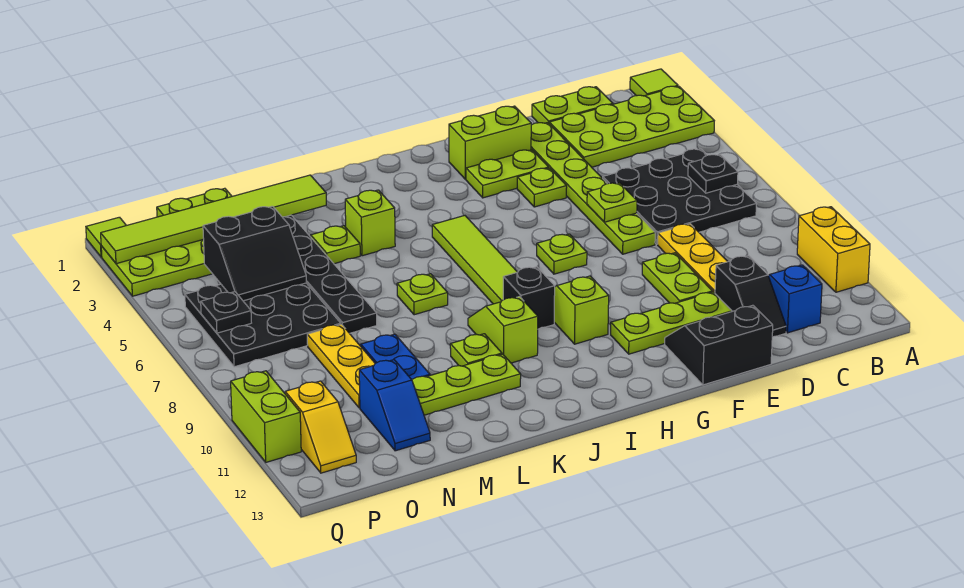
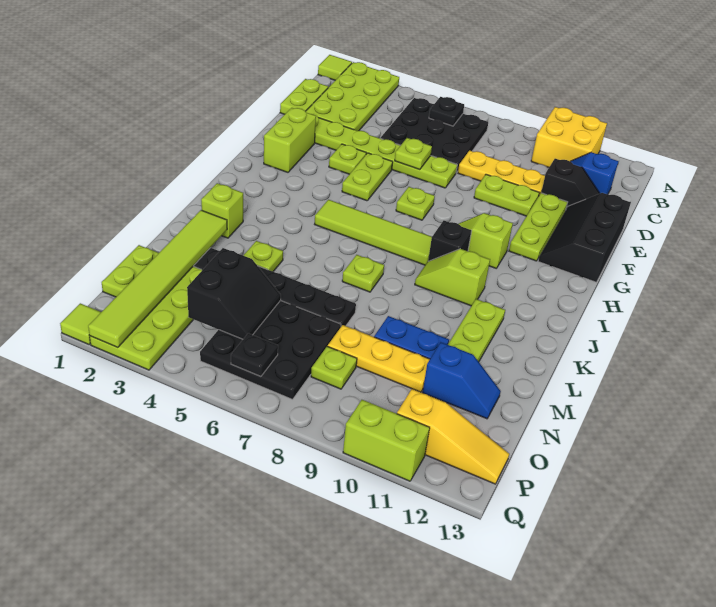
yellow brick A10:A11 level 1 -> yellow brick A10:B11 level 1
black slope E12:F13 level 1 top 13 -> black slope E12:G13 level 1 top 13
lime plate F3:G3 level 1 -> lime plate F5:G5 level 1
lime brick K4 level 1 -> lime brick K2 level 1
lime plate K10 level 1 -> lime plate O8 level 1
yellow slope P11:P12 level 1 top 11 -> yellow slope P11:P13 level 1 top 11

